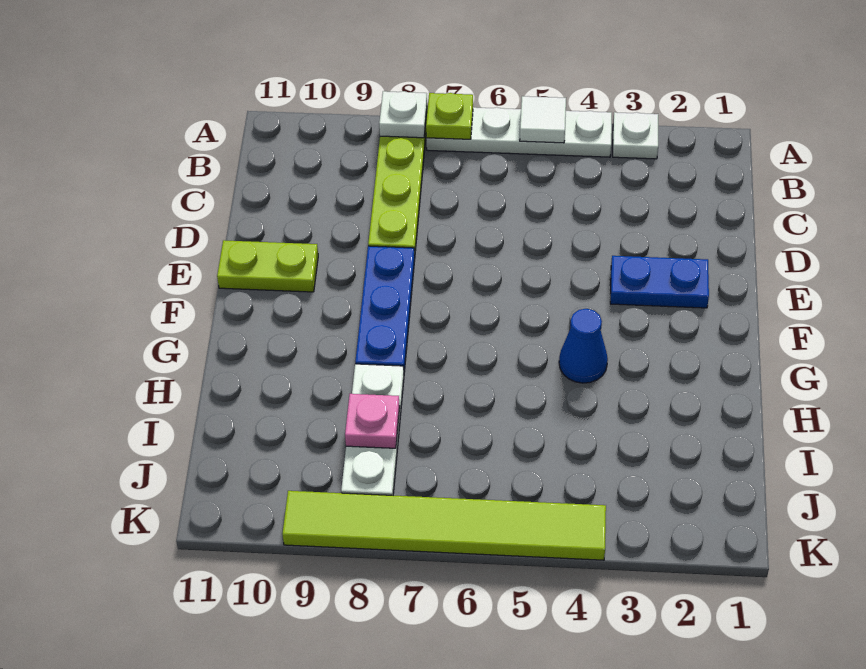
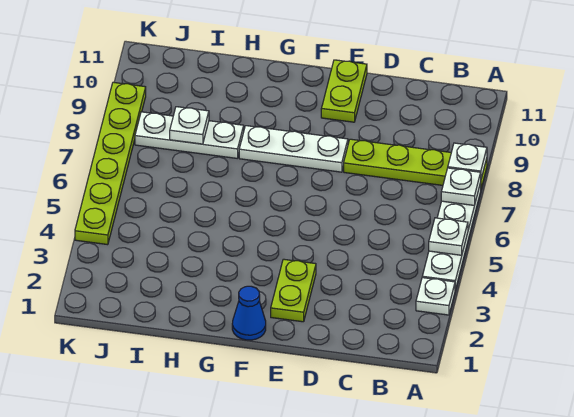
white tile A5 level 2 -> white plate A5 level 2
lime plate A7 level 2 -> white plate A7 level 2
blue plate E2:E3 level 1 -> lime plate E2:E3 level 1
blue plate E8:G8 level 1 -> white plate E8:G8 level 1
blue cone G4 level 1 -> blue cone F1 level 1
pink plate I8 level 2 -> white plate I8 level 2
lime tile K4:K9 level 1 -> lime plate K4:K9 level 1

